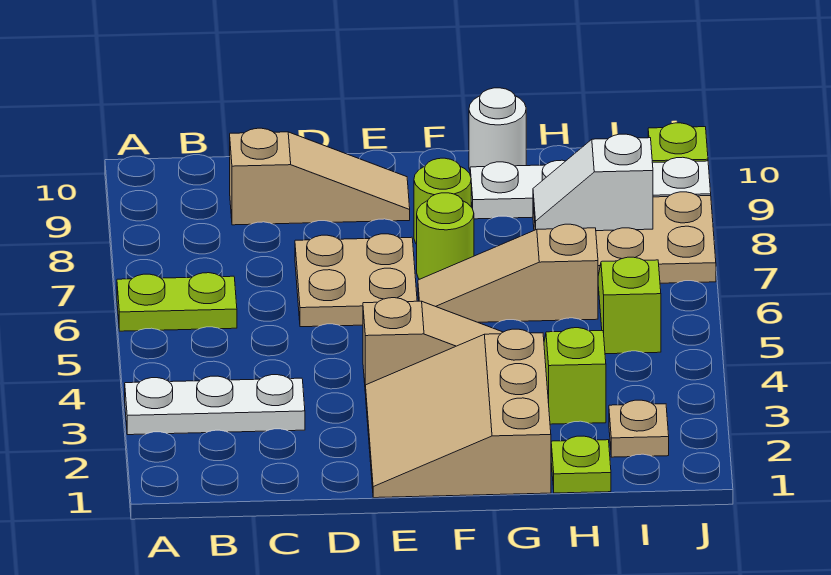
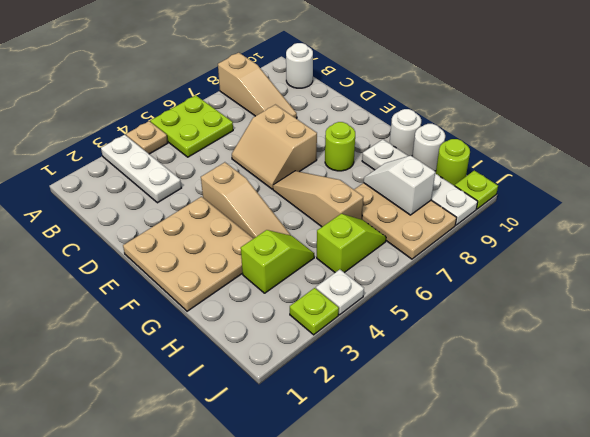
lime plate A6:B6 level 1 -> lime plate A5:B6 level 1
none -> white round brick B10 level 1
tan slope C9:E9 level 1 top C -> tan slope A8:C8 level 1 top A
tan plate D6:E7 level 1 -> tan slope D6:E7 level 1 top 7
tan slope E1:G3 level 1 top G -> tan plate E1:G3 level 1
lime round brick F7 level 1 -> lime round brick I10 level 1
lime plate H1 level 1 -> lime plate J3 level 1
none -> white round brick H10 level 1
tan plate I2 level 1 -> tan plate A4 level 1
none -> white plate J4 level 1

